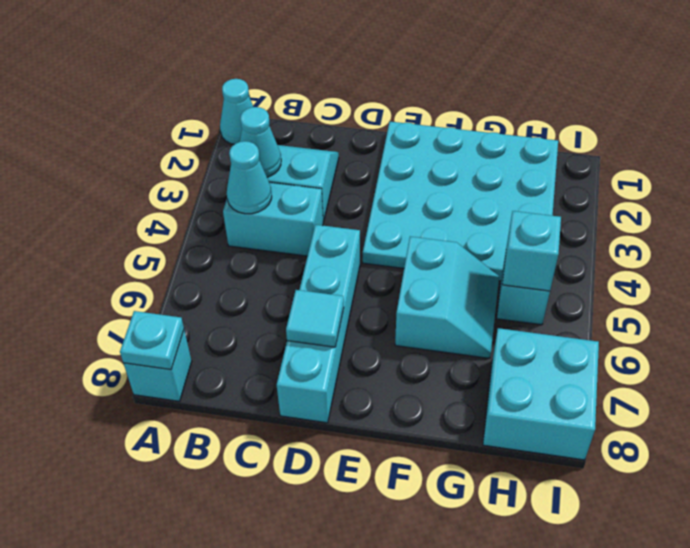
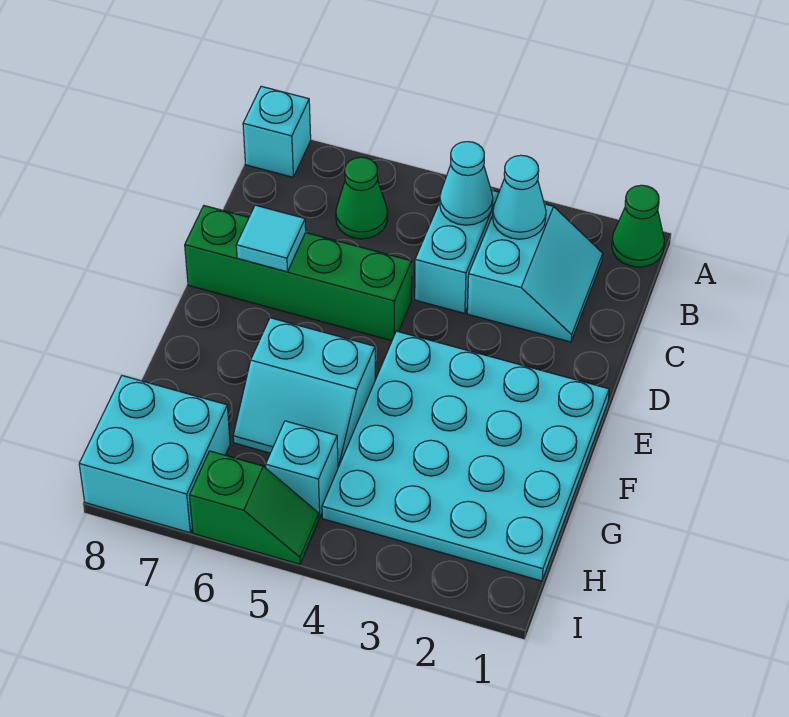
cyan cone A1 level 1 -> green cone A1 level 1
cyan plate A8 level 2 -> none
none -> green cone B6 level 1
cyan brick D5:D8 level 1 -> green brick D5:D8 level 1
cyan brick H5 level 2 -> none
none -> green slope I5:I6 level 1 top 6

